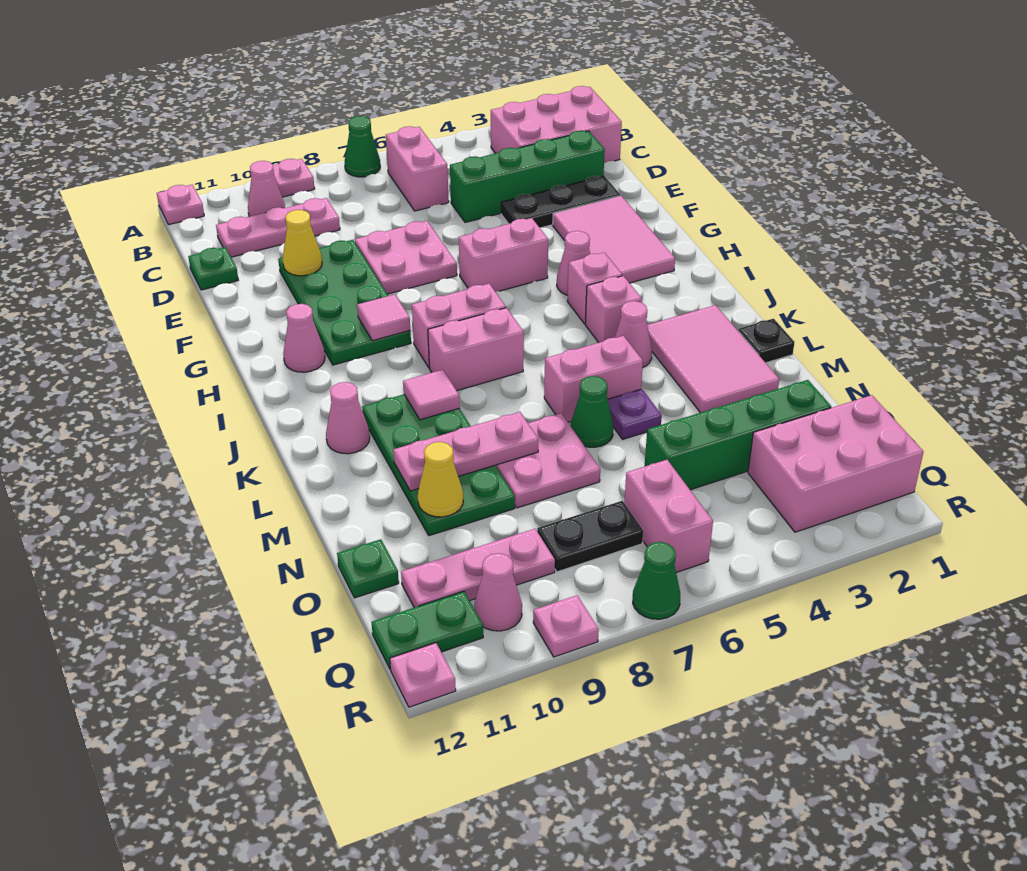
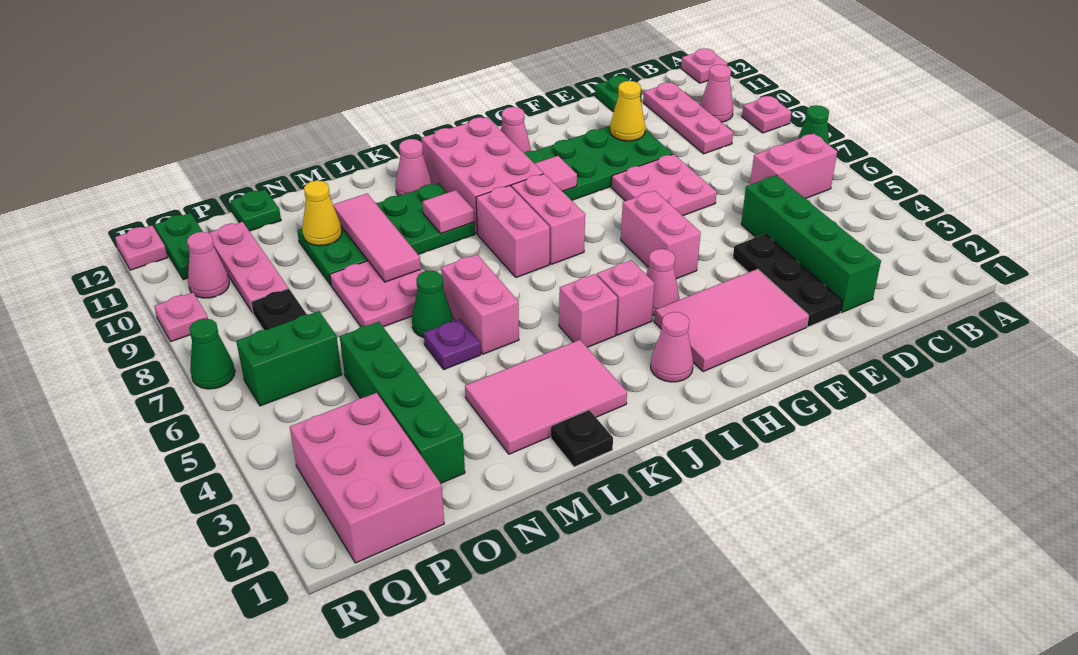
pink brick B1:C3 level 1 -> pink brick I9:J11 level 1
pink cone K4 level 1 -> pink cone I2 level 1
pink plate M8:M10 level 2 -> pink tile M8:M10 level 2
pink brick P6:Q6 level 1 -> green brick P6:Q6 level 1

